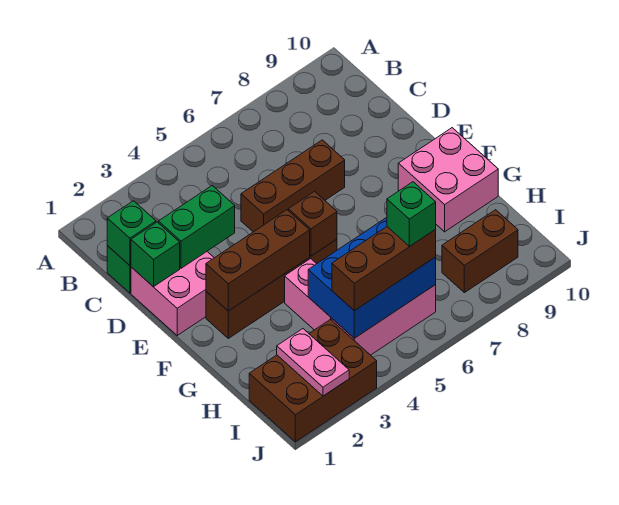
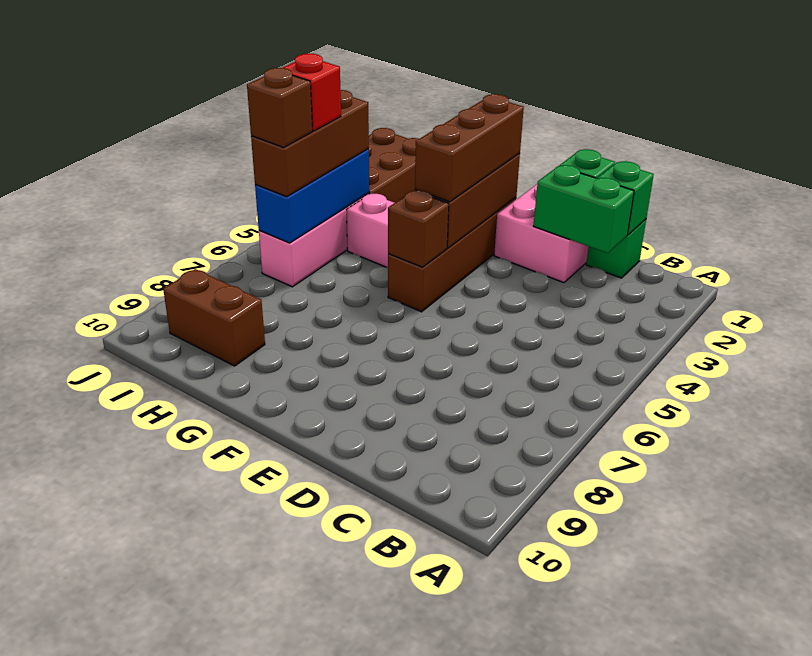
green brick D2:D3 level 2 -> green brick C2:D2 level 2
brown brick D5:D7 level 1 -> brown brick F2:F4 level 3
pink brick F9:G10 level 1 -> none
blue brick H4:I6 level 2 -> blue brick I4:I6 level 2
pink plate I2:J2 level 2 -> none
none -> red brick I5 level 4
green brick I6 level 4 -> brown brick I6 level 4
brown brick I8:I9 level 1 -> brown brick H9:I9 level 1

